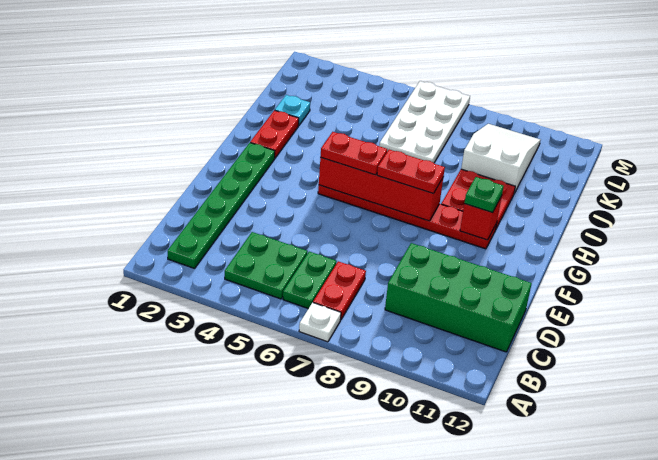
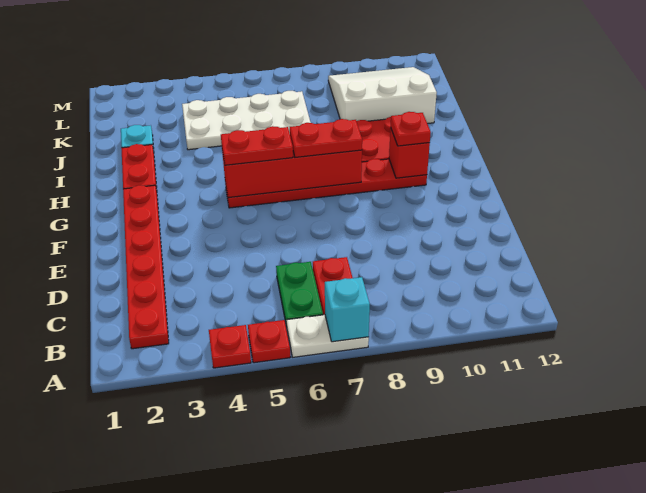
none -> red plate A4 level 1
none -> red plate A5 level 1
white plate A7 level 1 -> white plate A6:A7 level 1
none -> cyan brick A7 level 2
green plate B2:G2 level 1 -> red plate B2:G2 level 1
green plate B4:C5 level 1 -> none
green brick C9:D12 level 1 -> none
green plate G10 level 3 -> red plate G10 level 3
white plate J6:M7 level 1 -> white plate J4:K7 level 1
white slope J9:L10 level 1 top J -> white slope J9:L11 level 1 top J

